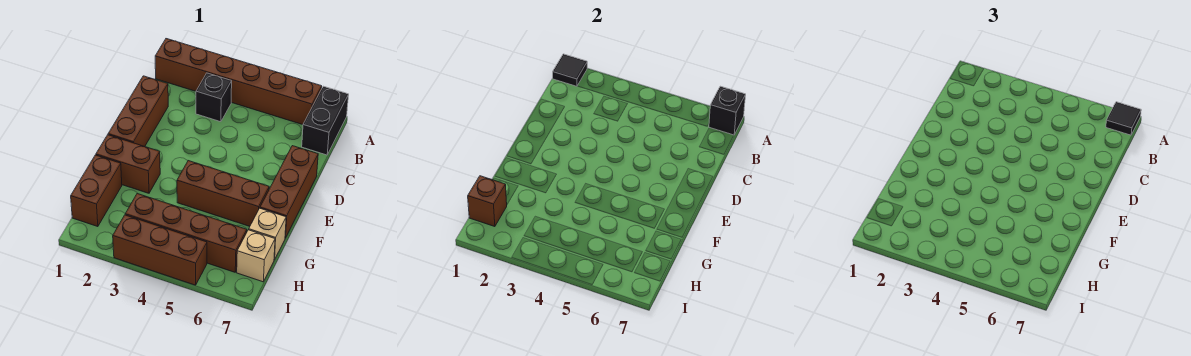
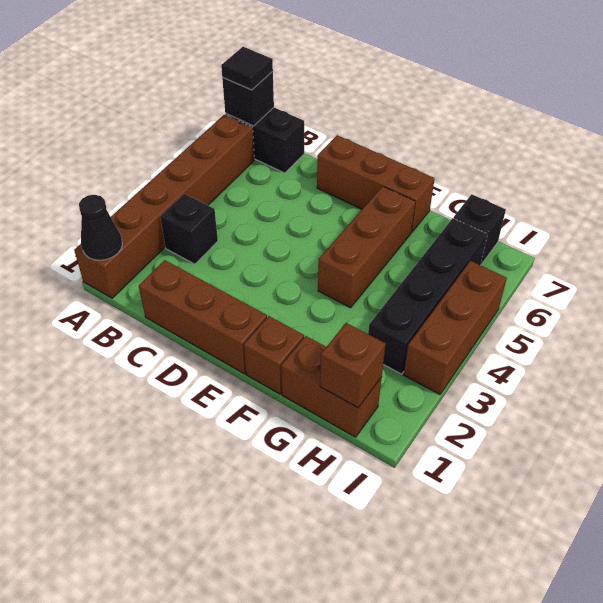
black tile A1 level 2 -> black cone A1 level 2
brown brick F1:F2 level 1 -> brown brick F1 level 1
tan brick G7 level 1 -> none
brown brick H3:H6 level 1 -> black brick H3:H6 level 1
tan brick H7 level 1 -> black brick H7 level 1

